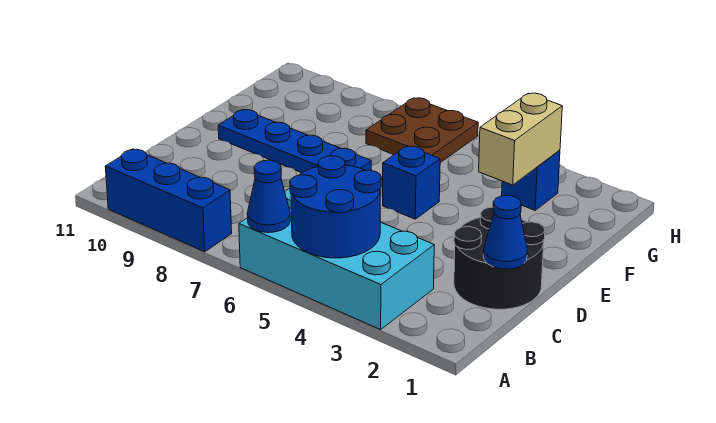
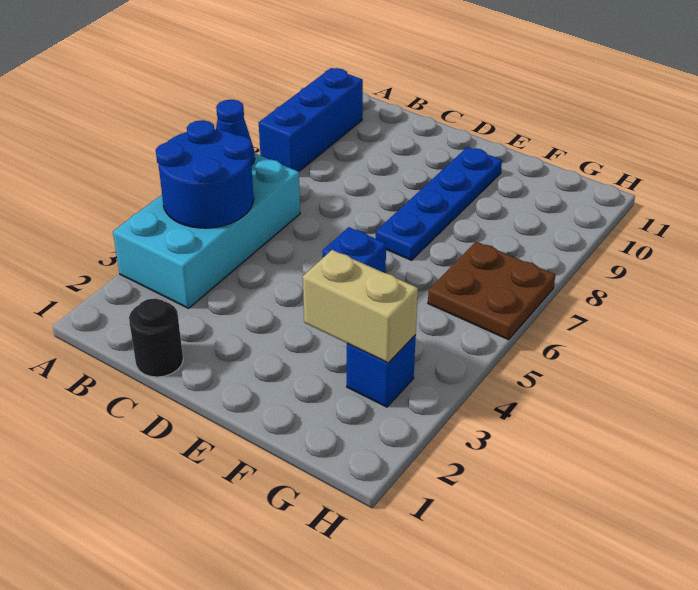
black round brick C1:D2 level 1 -> black round brick C1 level 1
blue cone C1 level 2 -> none

